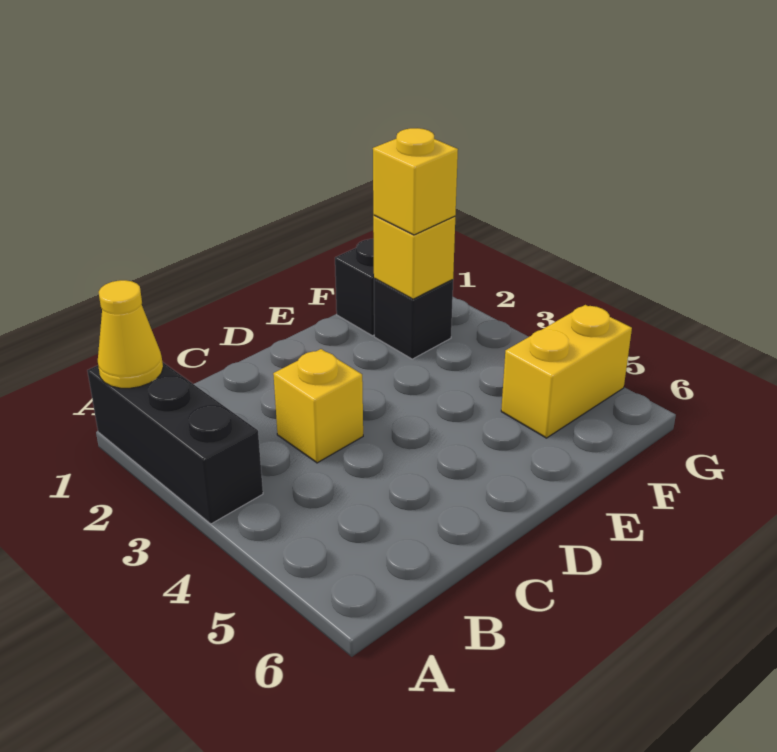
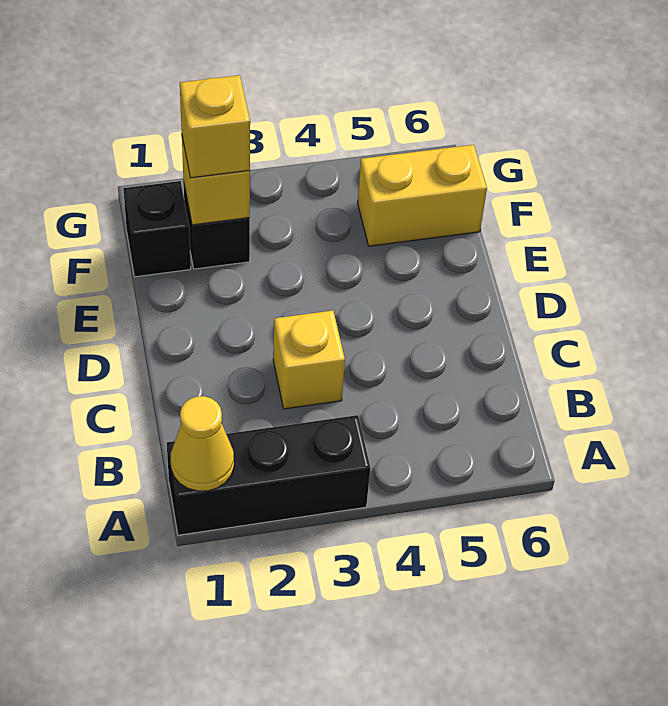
yellow brick F5:G5 level 1 -> yellow brick F5:F6 level 1

